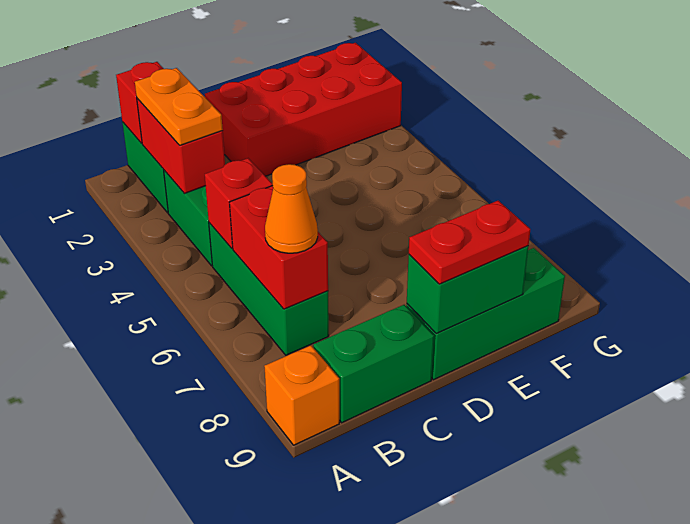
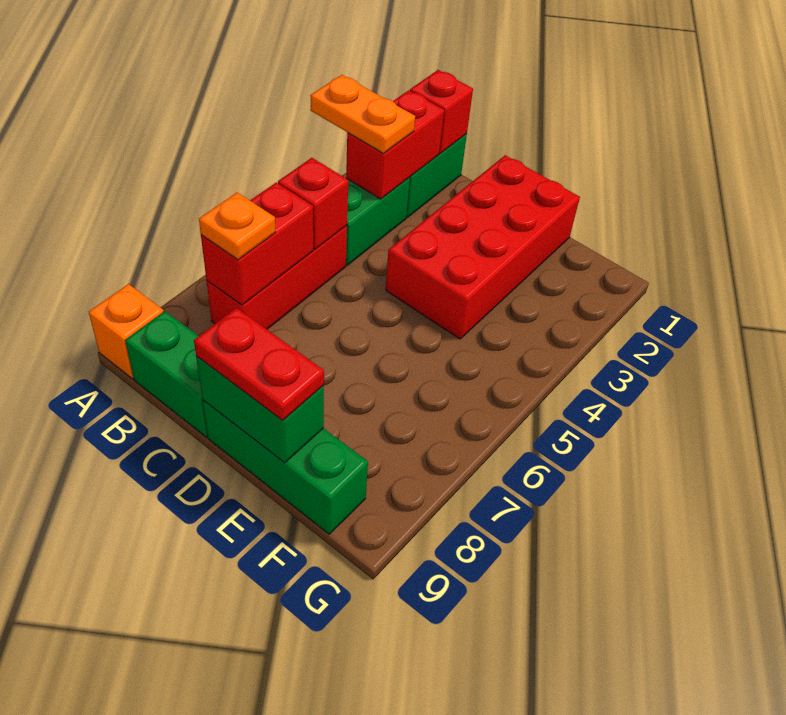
orange plate B2:B3 level 3 -> orange plate A3:B3 level 3
green brick B5:B7 level 1 -> red brick B5:B7 level 1
orange cone B7 level 3 -> orange plate B7 level 3
red brick D1:G2 level 1 -> red brick D1:E4 level 1

